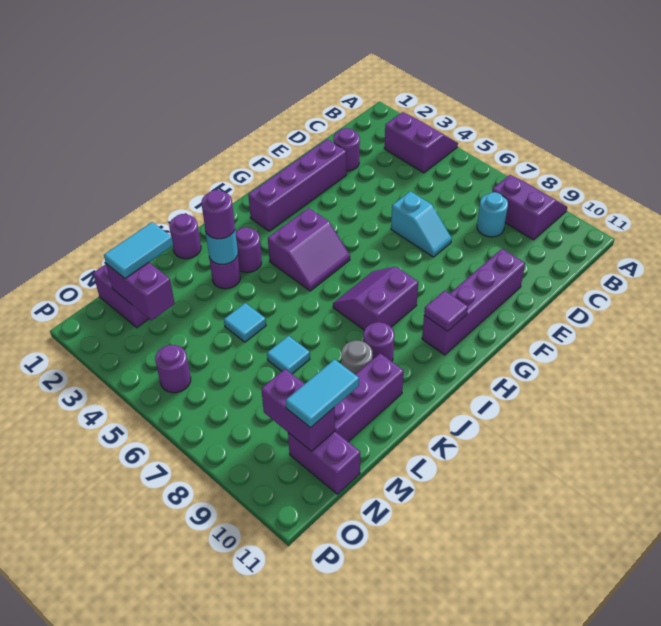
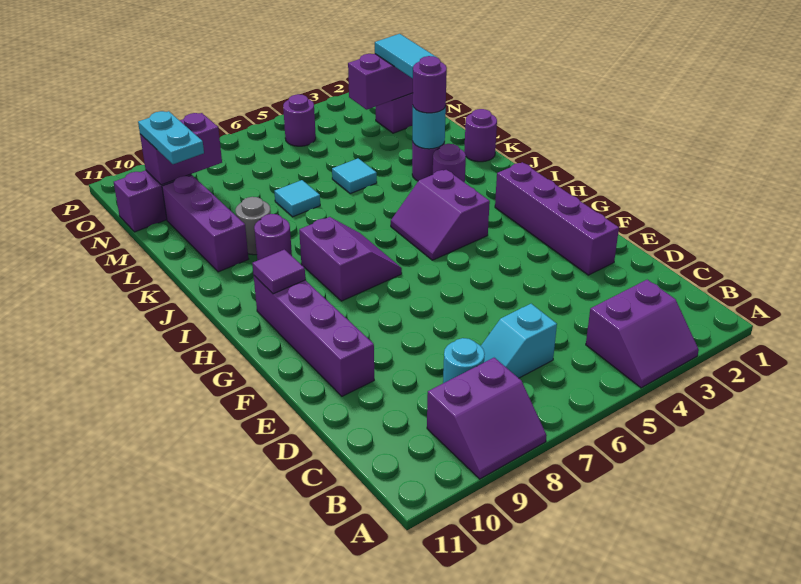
purple round brick D2 level 1 -> none
cyan slope E6:E7 level 1 top 6 -> cyan slope C6:C7 level 1 top 6
cyan tile M10:N10 level 3 -> cyan plate M10:N10 level 3

